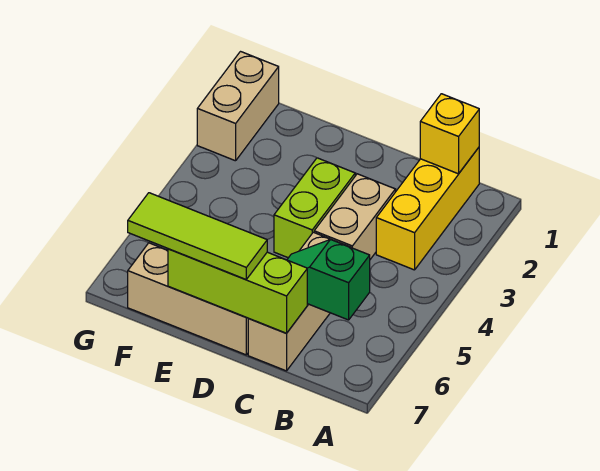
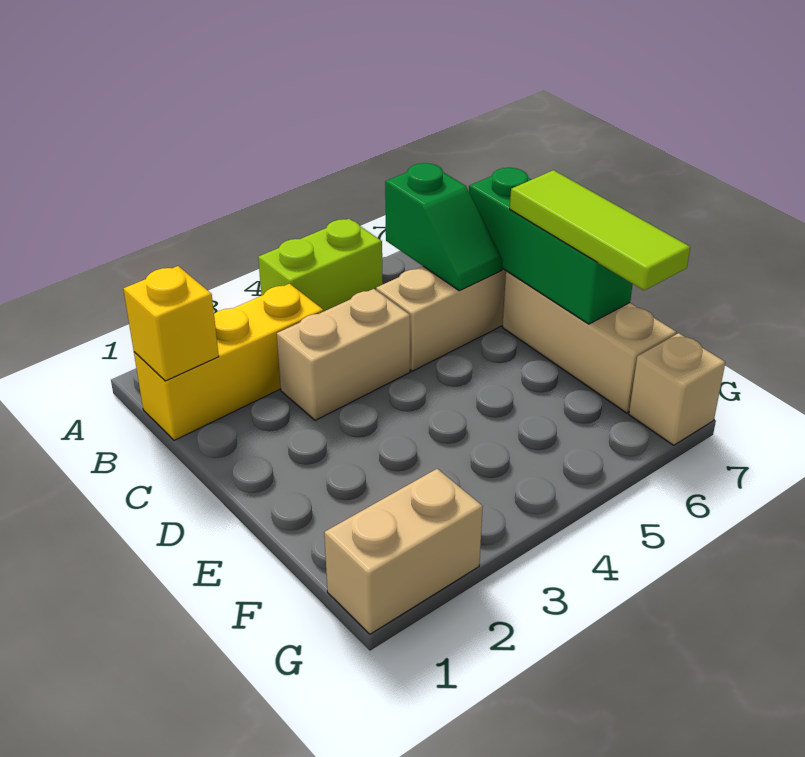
lime brick C7:E7 level 2 -> green brick C7:E7 level 2
lime brick D3:D4 level 1 -> lime brick A4:A5 level 1
none -> tan brick G7 level 1

